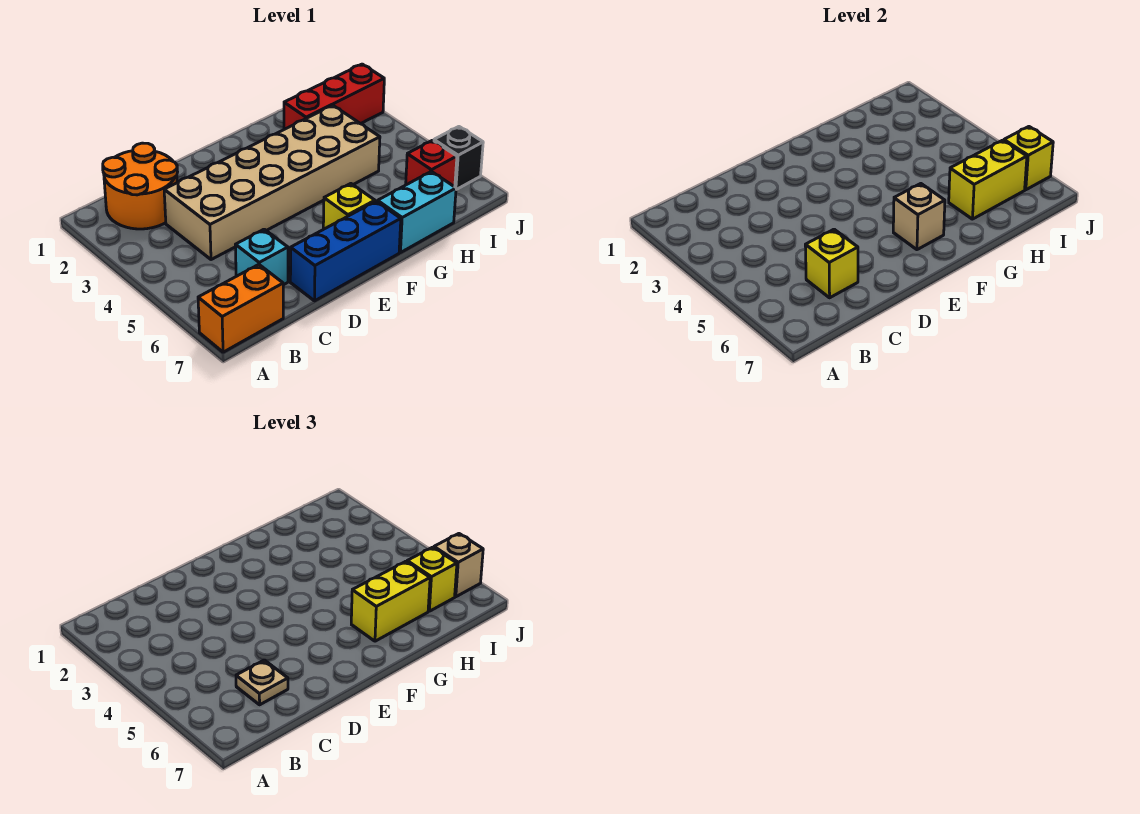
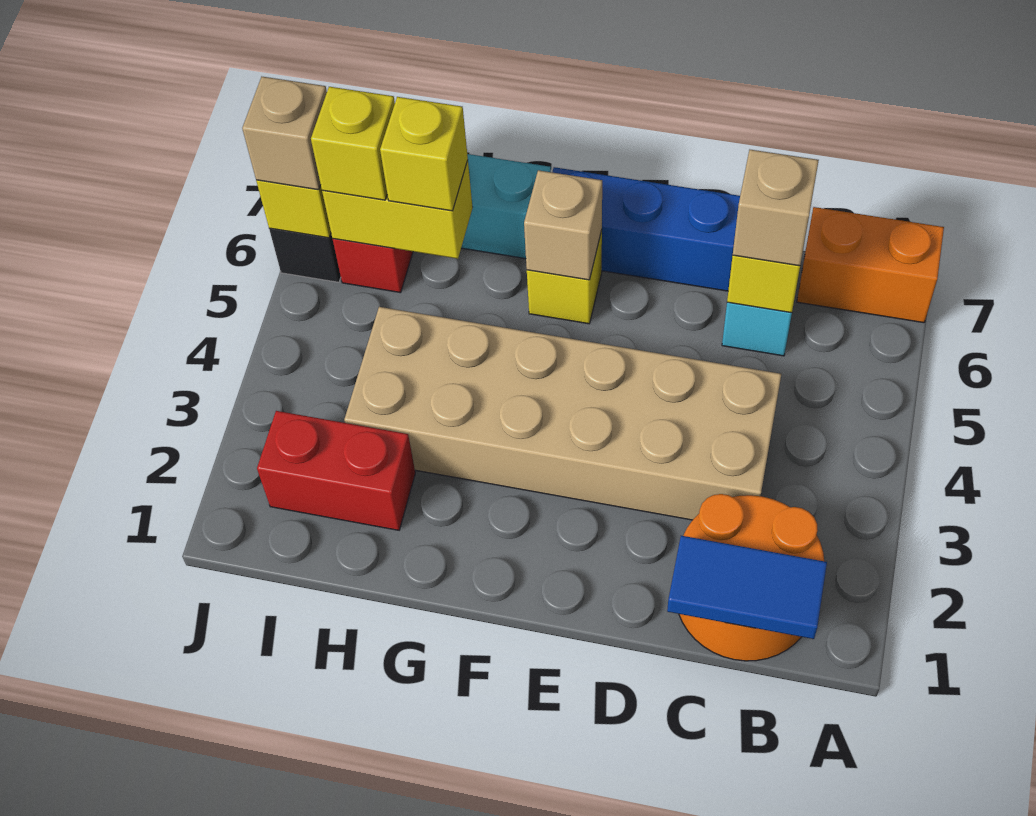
none -> blue tile B1:C1 level 2
tan plate C6 level 3 -> tan brick C6 level 3
yellow brick G6:H6 level 3 -> yellow brick H6 level 3
red brick H2:J2 level 1 -> red brick H2:I2 level 1

